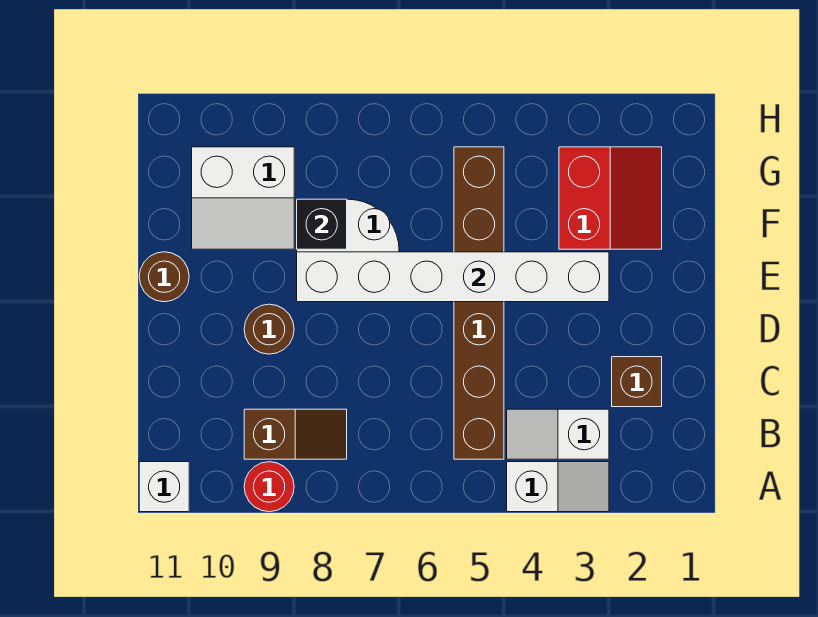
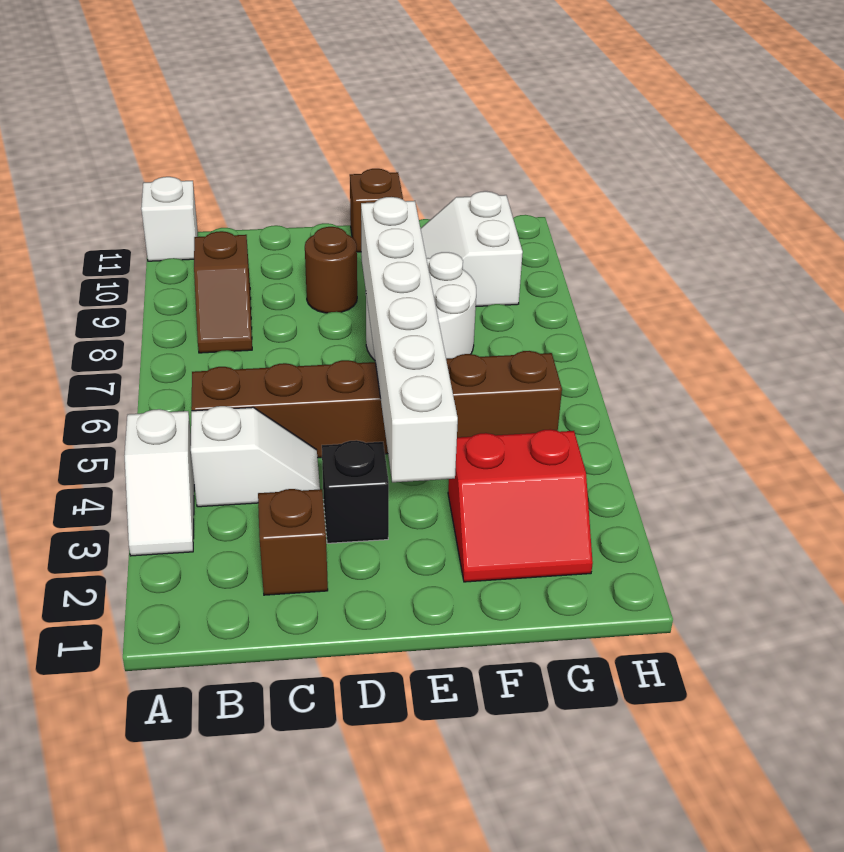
red round brick A9 level 1 -> none
white slope B3:B4 level 1 top 3 -> white slope B4:C4 level 1 top B
brown round brick E11 level 1 -> brown brick E11 level 1
black brick F8 level 2 -> black brick D3 level 1

